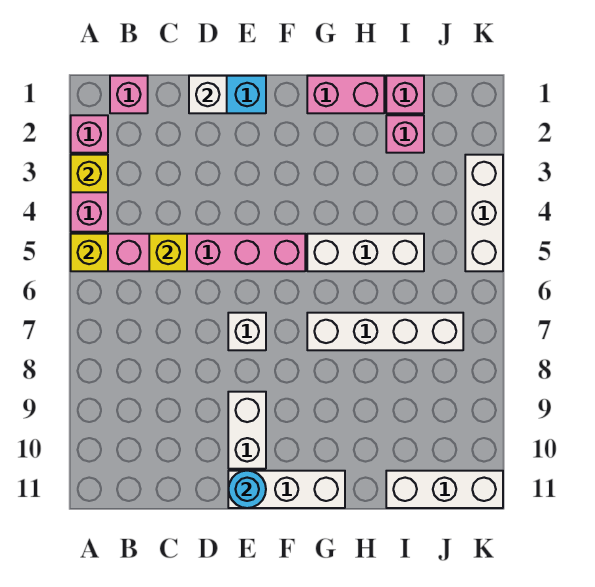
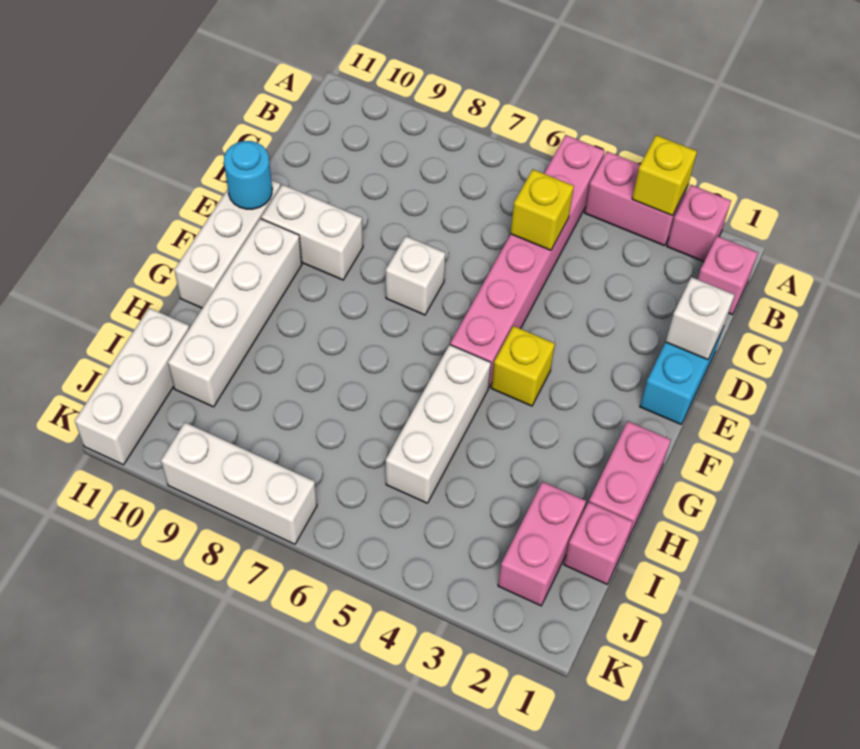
yellow brick A5 level 2 -> yellow brick F4 level 1
white brick G7:J7 level 1 -> white brick F10:I10 level 1
pink brick I2 level 1 -> pink brick I2:J2 level 1
white brick K3:K5 level 1 -> white brick K7:K9 level 1

